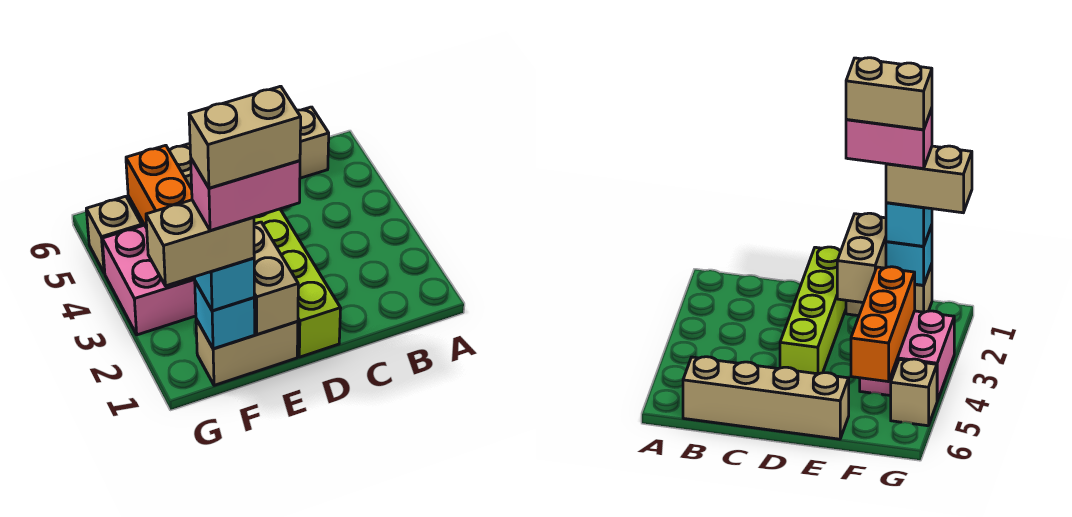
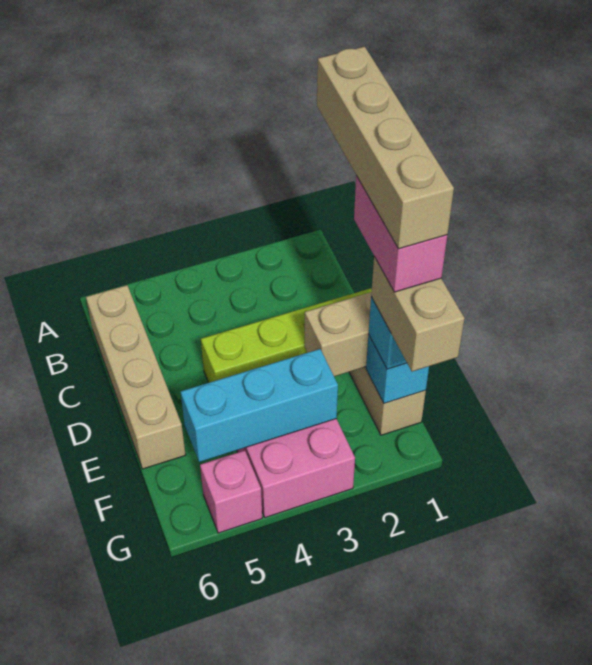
tan brick E1:F1 level 6 -> tan brick C1:F1 level 6
orange brick F3:F5 level 2 -> cyan brick F3:F5 level 2
tan brick G5 level 1 -> pink brick G5 level 1

